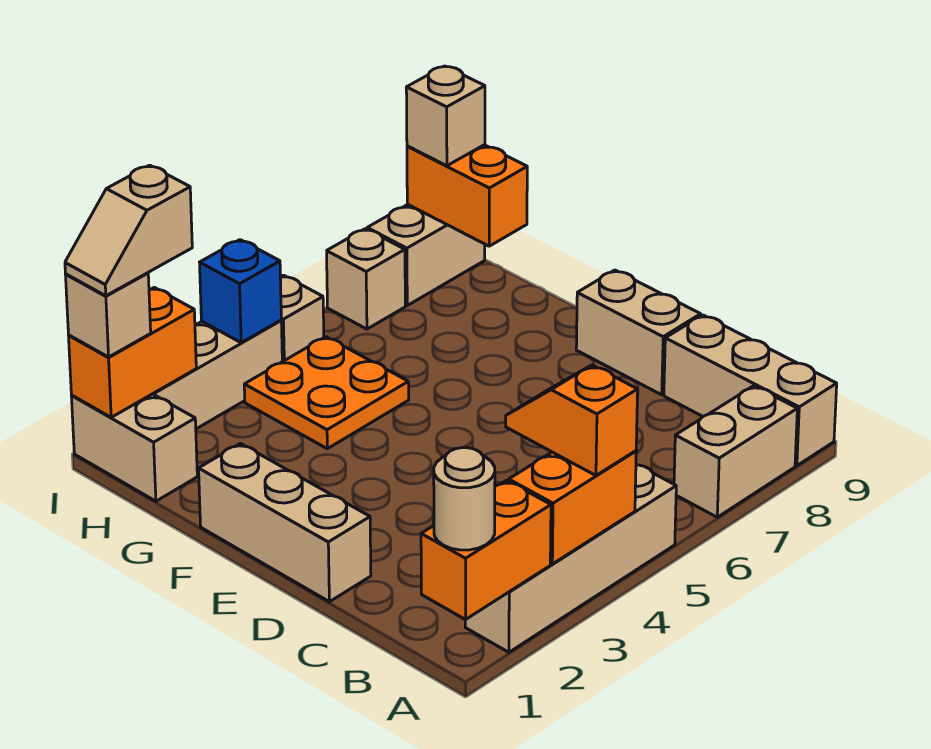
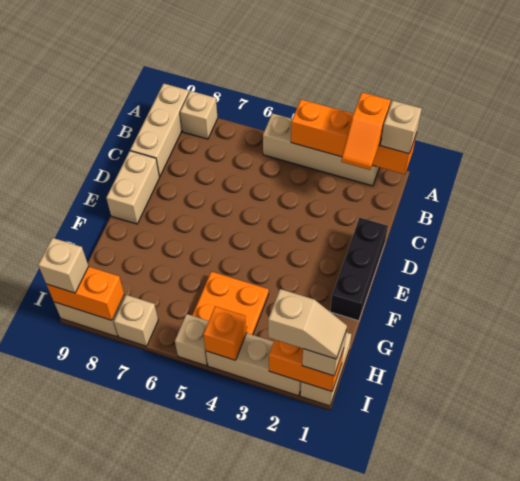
tan round brick A1 level 3 -> tan brick A1 level 3
orange slope A4:B4 level 3 top A -> orange slope A2:B2 level 3 top A
tan brick A7:A8 level 1 -> tan brick A8 level 1
tan brick D1:F1 level 1 -> black brick D1:F1 level 1
orange brick H9:I9 level 2 -> orange brick I8:I9 level 2
blue brick I4 level 2 -> orange brick I4 level 2

